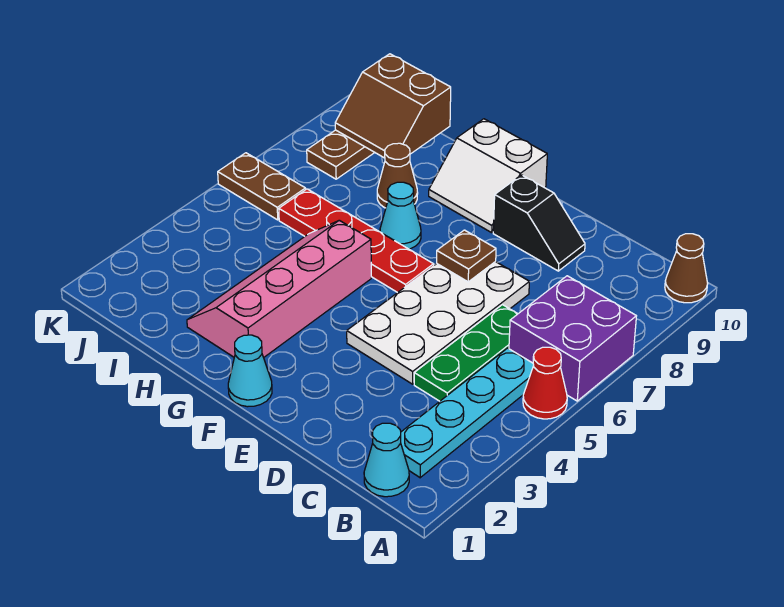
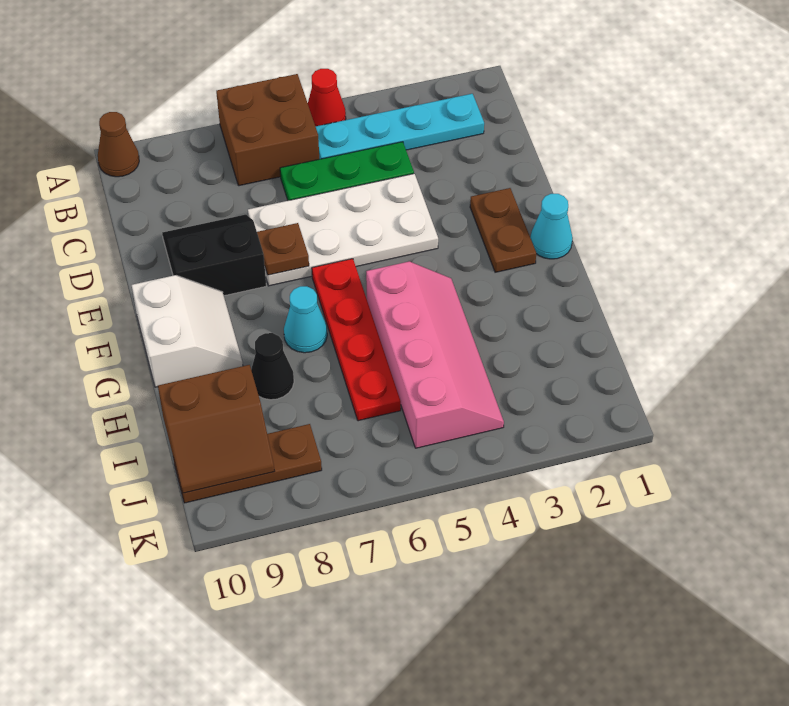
purple brick A6:B7 level 1 -> brown brick A6:B7 level 1
cyan cone B1 level 1 -> none
black slope D9:E9 level 1 top E -> black slope D8:E9 level 1 top E
pink slope G2:H5 level 1 top G -> pink slope G4:J5 level 1 top 5
brown cone H8 level 1 -> black cone H8 level 1
brown slope I9:J10 level 2 top 10 -> brown slope I9:J10 level 2 top I
brown plate J6:K6 level 1 -> brown plate E2:F2 level 1

